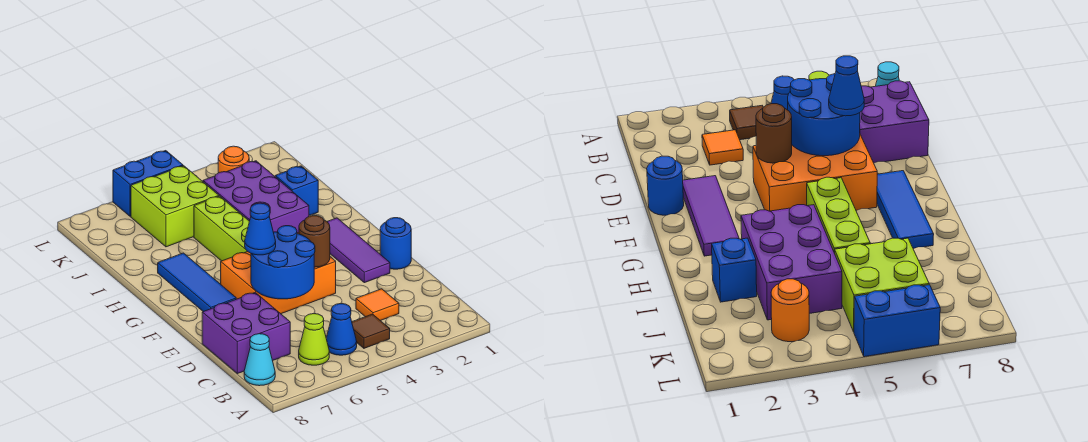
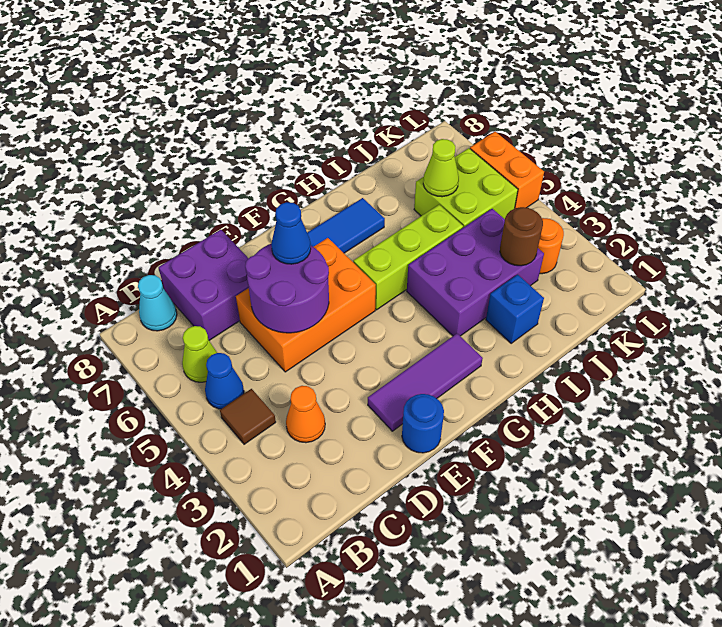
orange tile C3 level 1 -> orange cone C3 level 1
blue round brick D5:E6 level 2 -> purple round brick D5:E6 level 2
orange brick E4:F6 level 1 -> orange brick D5:F6 level 1
brown round brick E4 level 2 -> brown round brick J3 level 2
none -> lime cone J6 level 2
blue brick L5:L6 level 1 -> orange brick L5:L6 level 1

